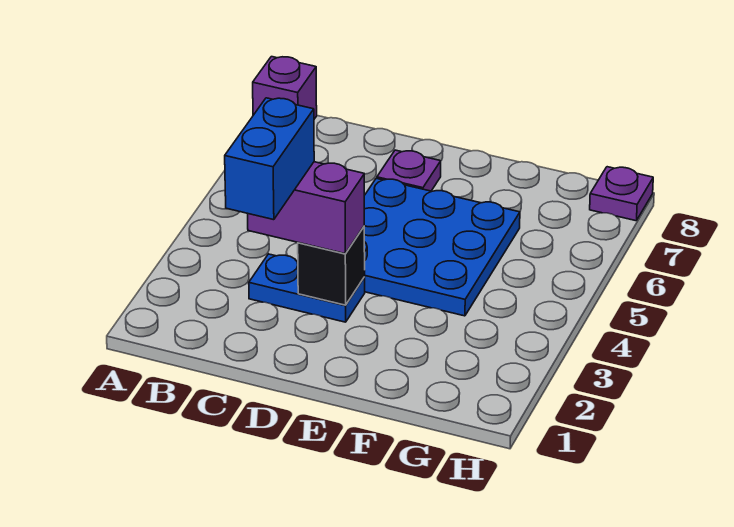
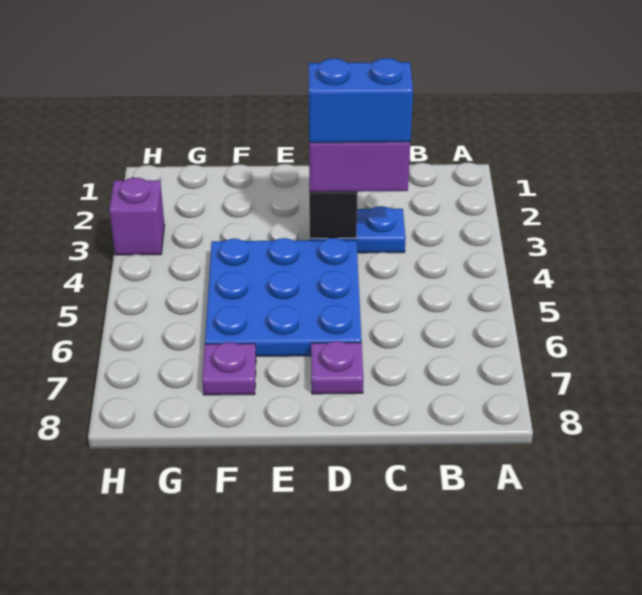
purple brick A8 level 1 -> purple brick H3 level 1
blue brick C2:C3 level 4 -> blue brick C3:D3 level 4
purple plate H8 level 1 -> purple plate F7 level 1

